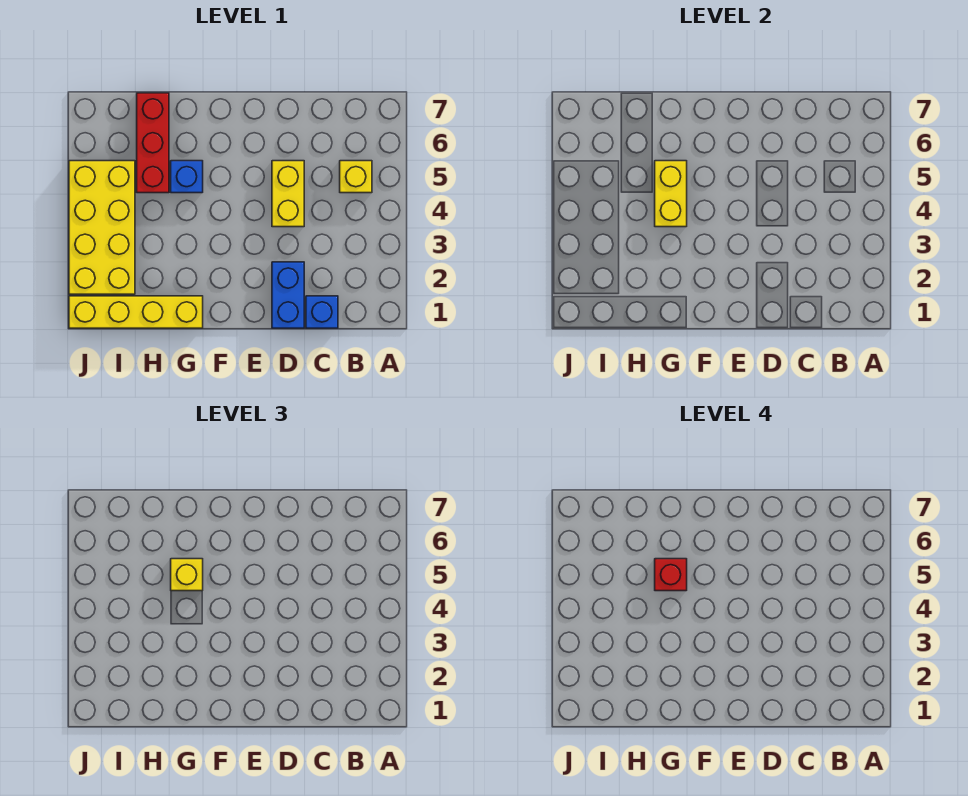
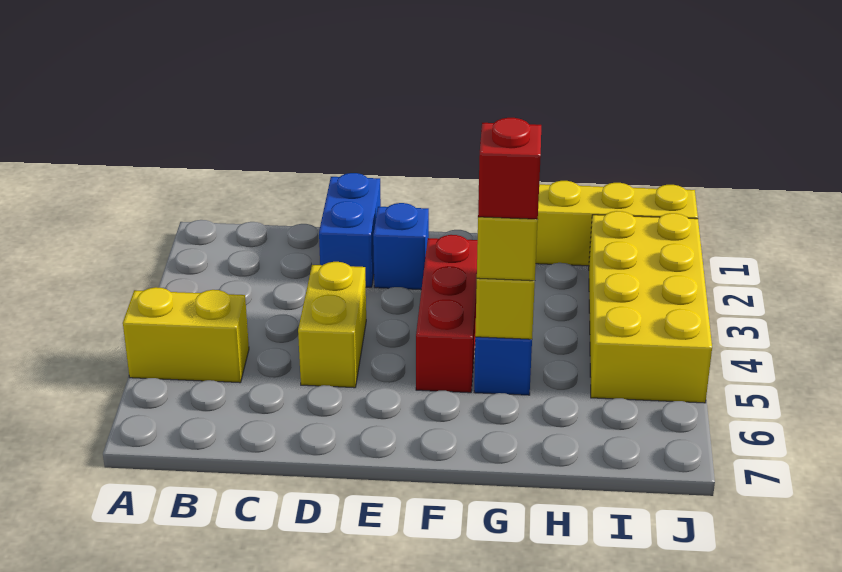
yellow brick B5 level 1 -> yellow brick A5:B5 level 1
blue brick C1 level 1 -> blue brick E2 level 1
red brick H5:H7 level 1 -> red brick F3:F5 level 1

